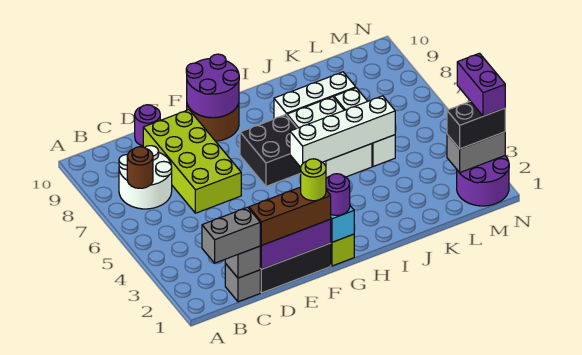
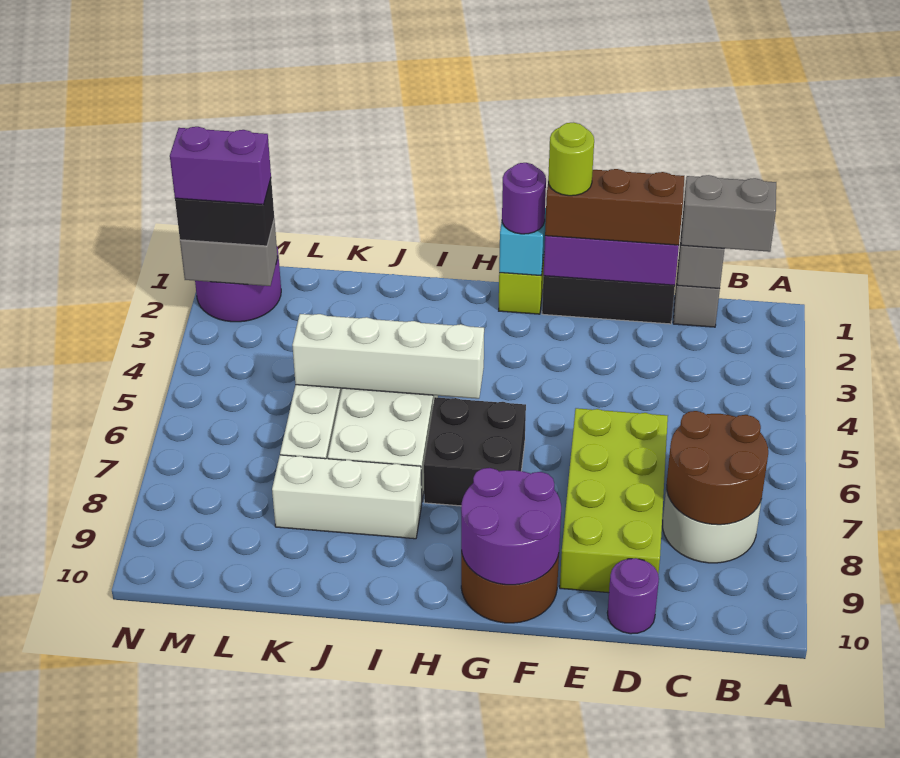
brown round brick B7 level 2 -> brown round brick B7:C8 level 2
purple brick N2:N3 level 4 -> purple brick M2:N2 level 4

